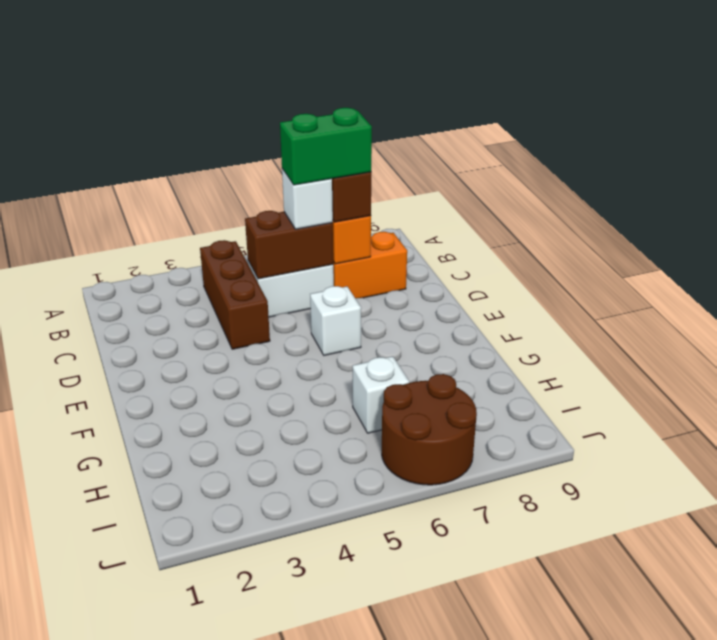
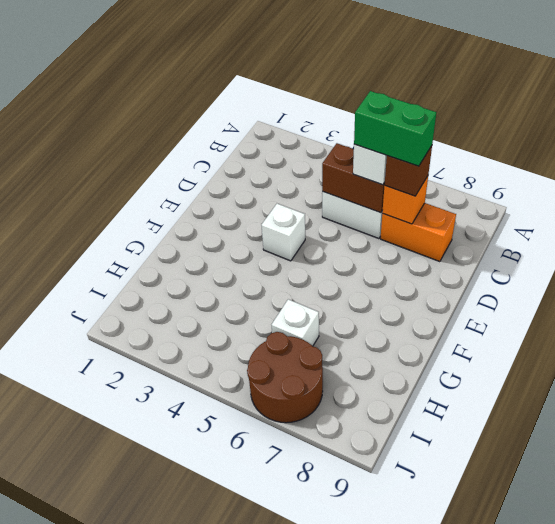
brown brick B4:D4 level 1 -> none
white brick E6 level 1 -> white brick E4 level 1

